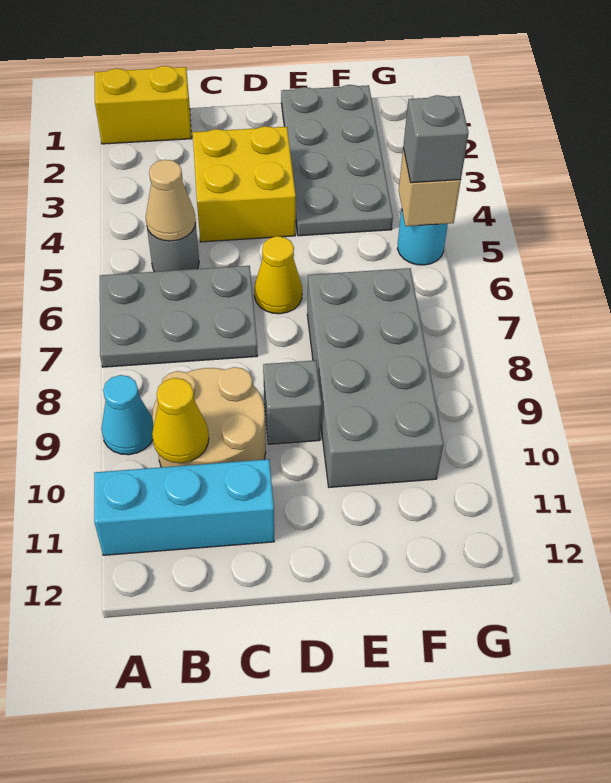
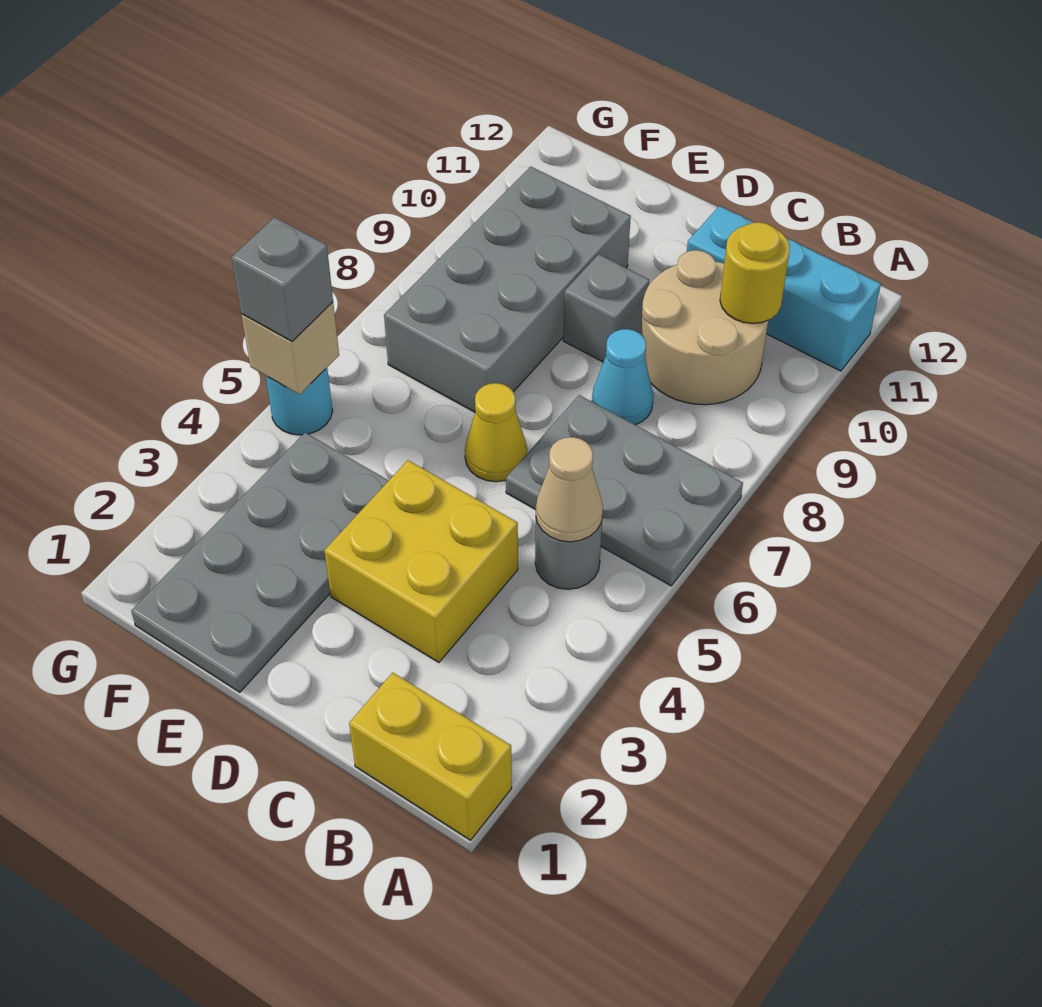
cyan cone A9 level 1 -> cyan cone C8 level 1
yellow cone B10 level 2 -> yellow round brick B10 level 2

